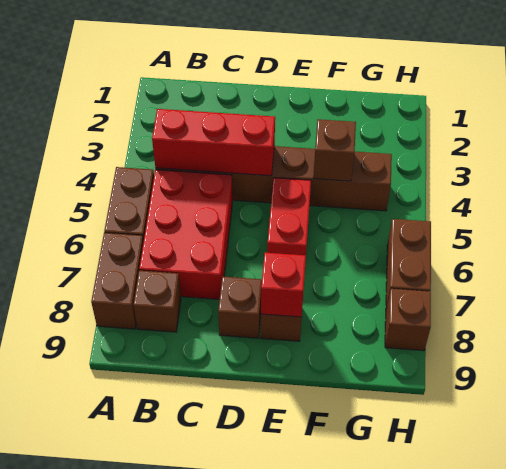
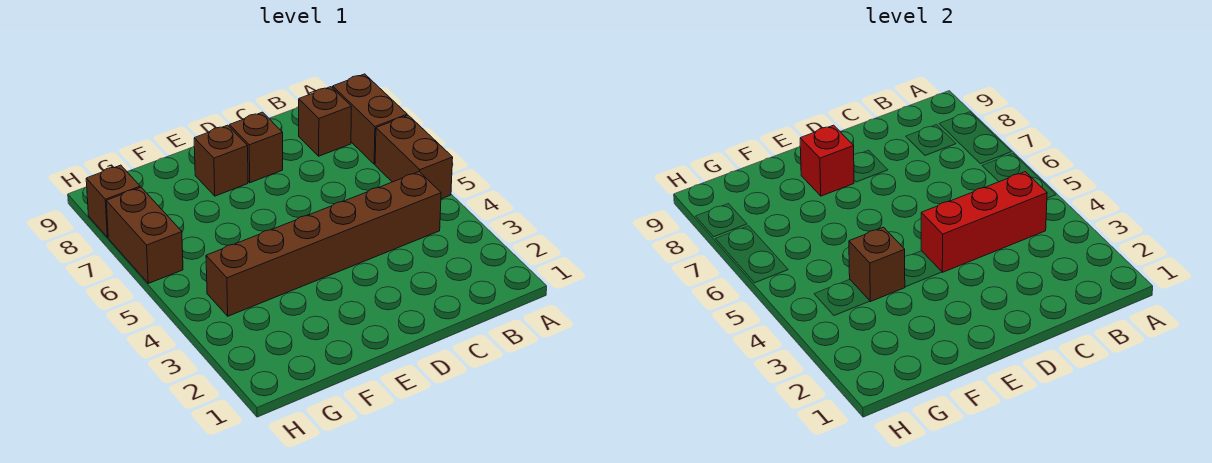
red brick B5:C7 level 1 -> none
red brick E5:E6 level 1 -> none

